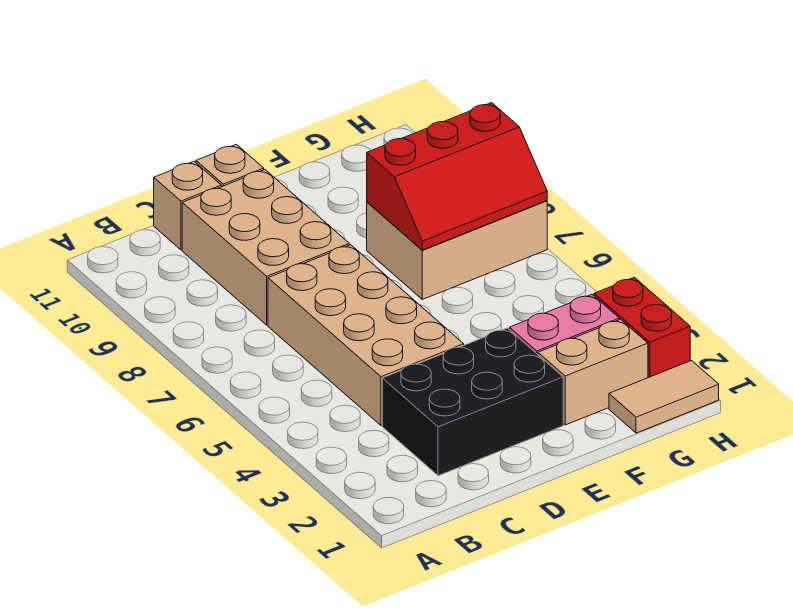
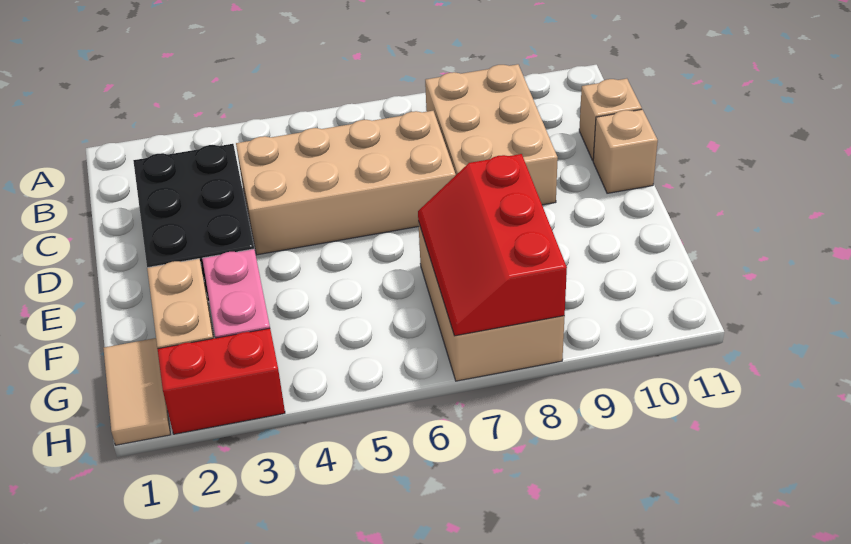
tan brick C8:D10 level 1 -> tan brick B8:D9 level 1

